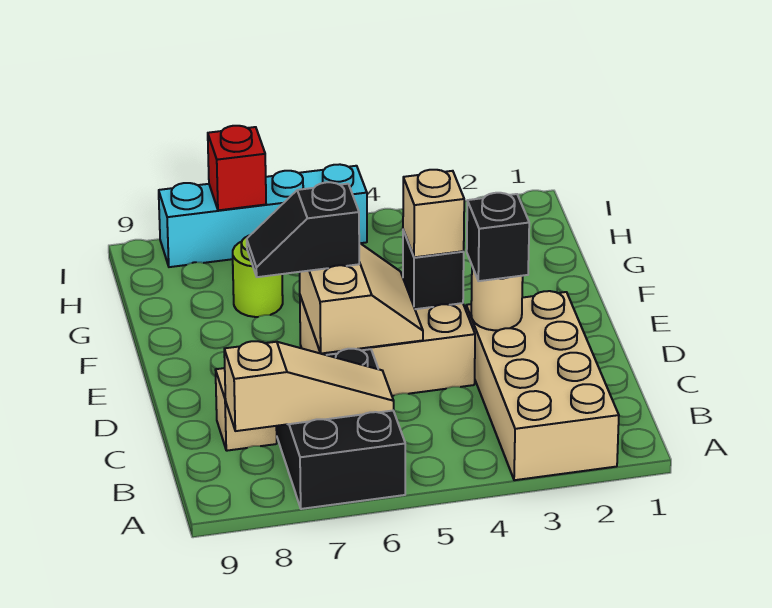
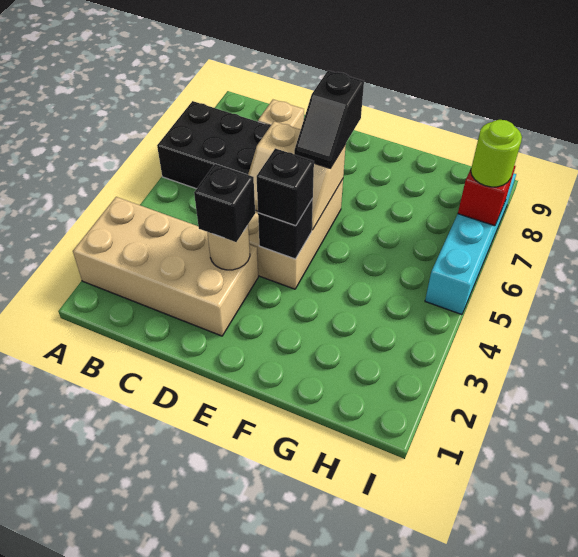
tan slope B6:B8 level 2 top 8 -> none
tan brick E4 level 3 -> black brick E4 level 3
black slope E6:E7 level 3 top 6 -> black slope E6:E7 level 3 top 7
lime round brick G7 level 1 -> lime round brick I7 level 3

